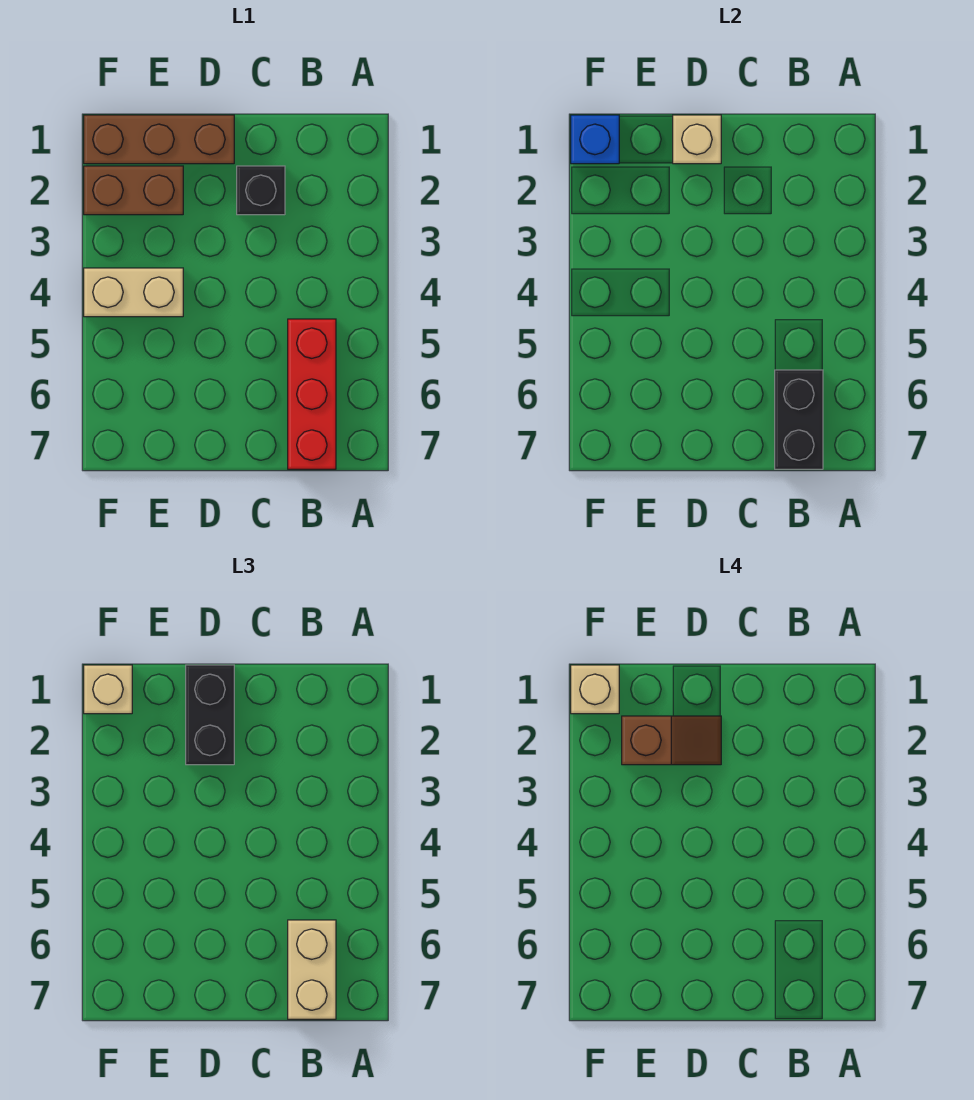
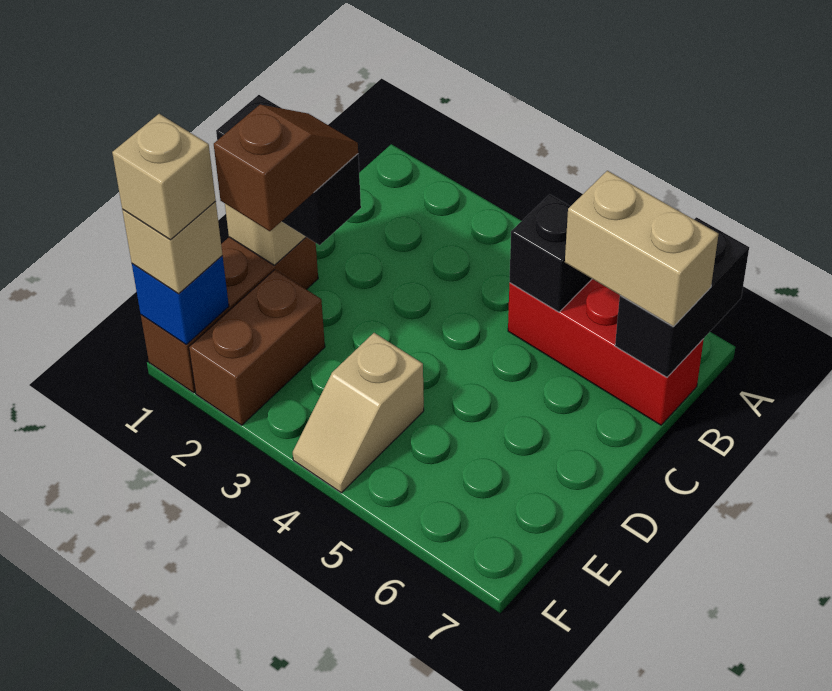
black brick B6:B7 level 2 -> black brick A7:B7 level 2
black brick C2 level 1 -> black brick B5 level 2
tan brick E4:F4 level 1 -> tan slope E4:F4 level 1 top E

